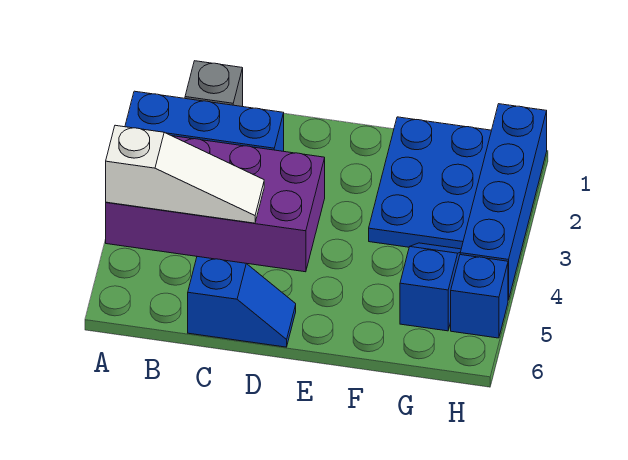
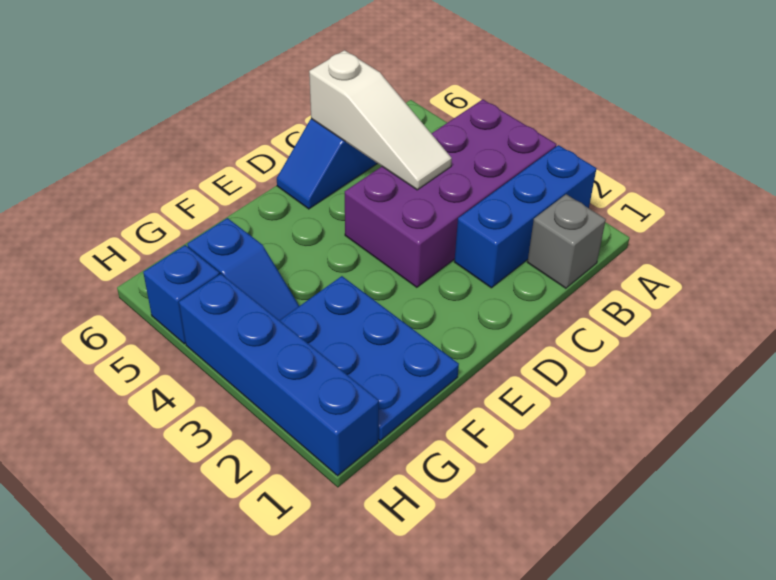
white slope A4:C4 level 2 top A -> white slope C4:C6 level 2 top 6

